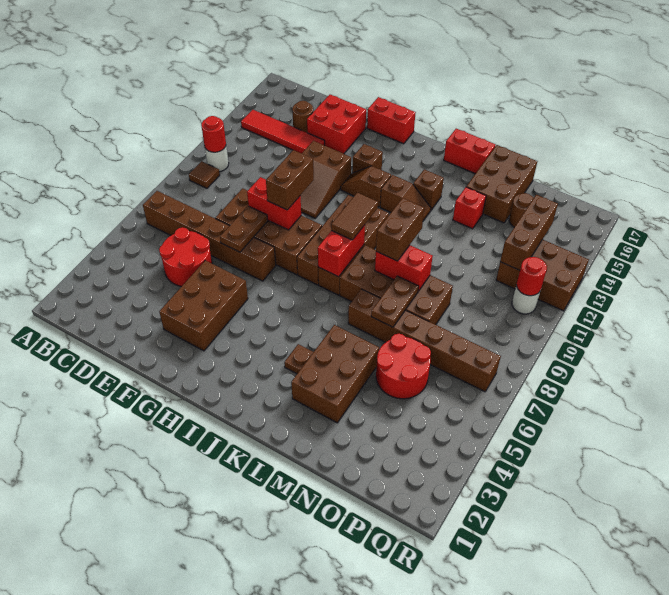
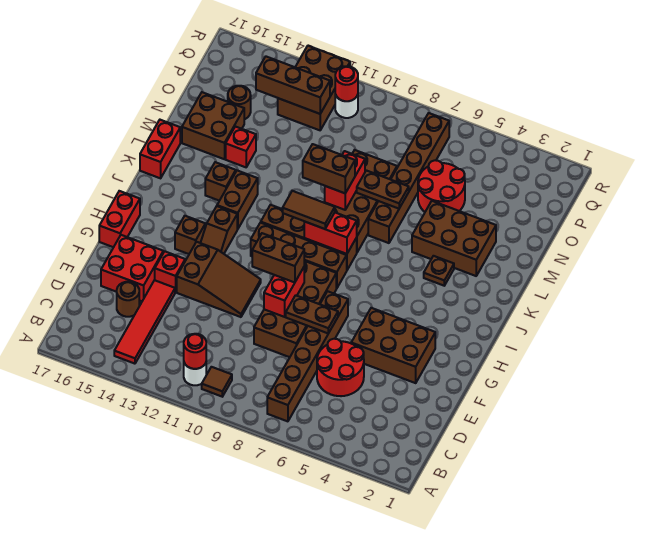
none -> red brick F14 level 1
brown slope J13:K13 level 1 top J -> brown brick J13:K13 level 1
brown brick M15:N17 level 1 -> brown brick M15:N16 level 1

